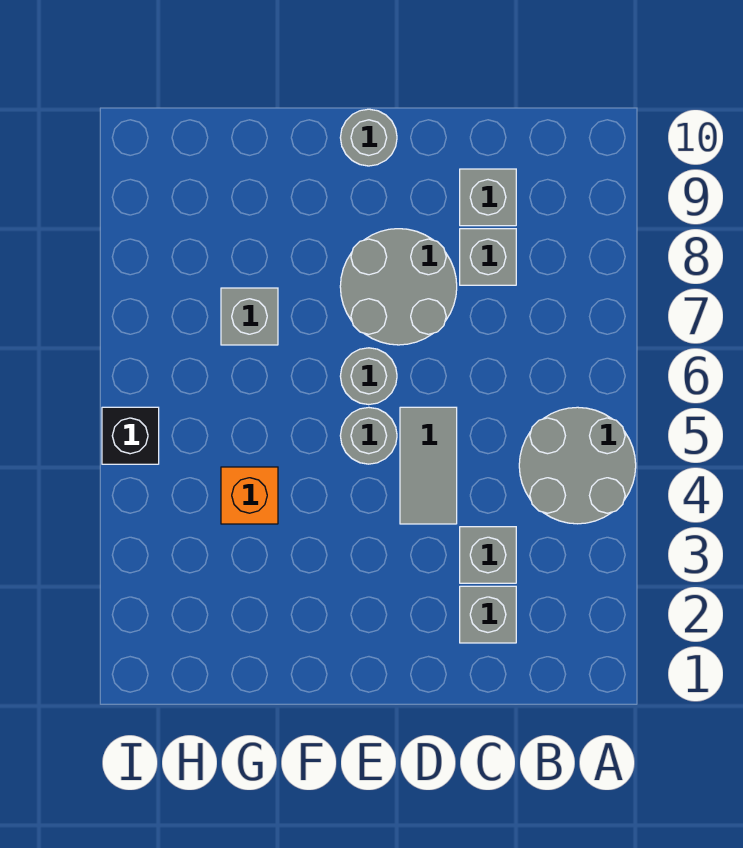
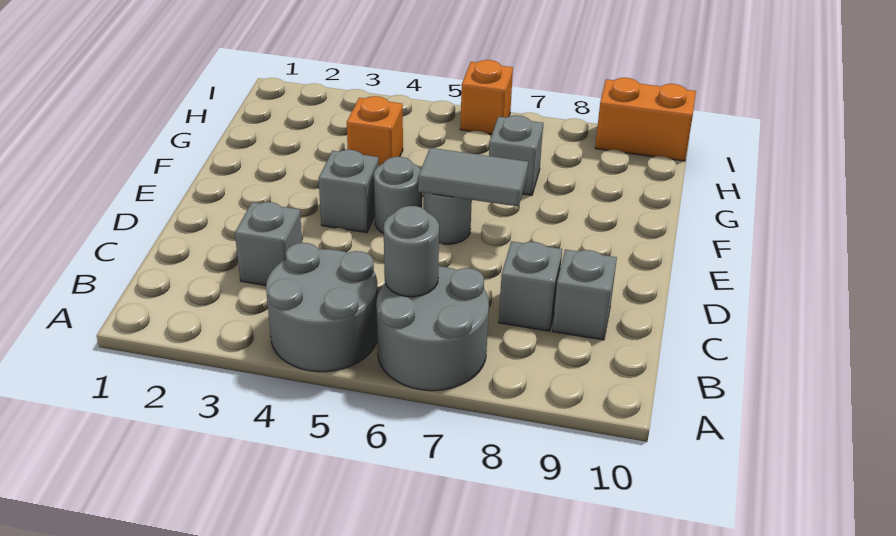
grey brick C2 level 1 -> grey brick E4 level 1
grey tile D4:D5 level 1 -> grey tile E6:E7 level 2
grey round brick D7:E8 level 1 -> grey round brick A6:B7 level 1
grey round brick E10 level 1 -> grey round brick B6 level 2
black brick I5 level 1 -> none
none -> orange brick I6 level 1
none -> orange brick I9:I10 level 1

